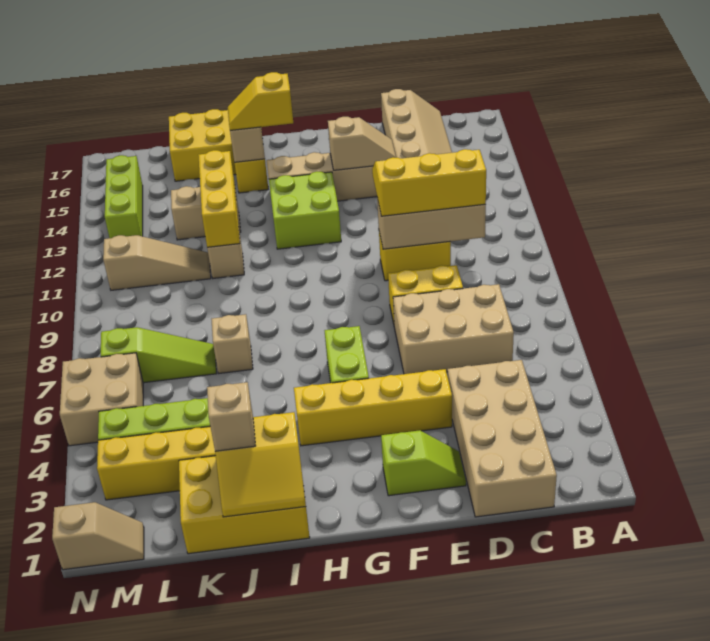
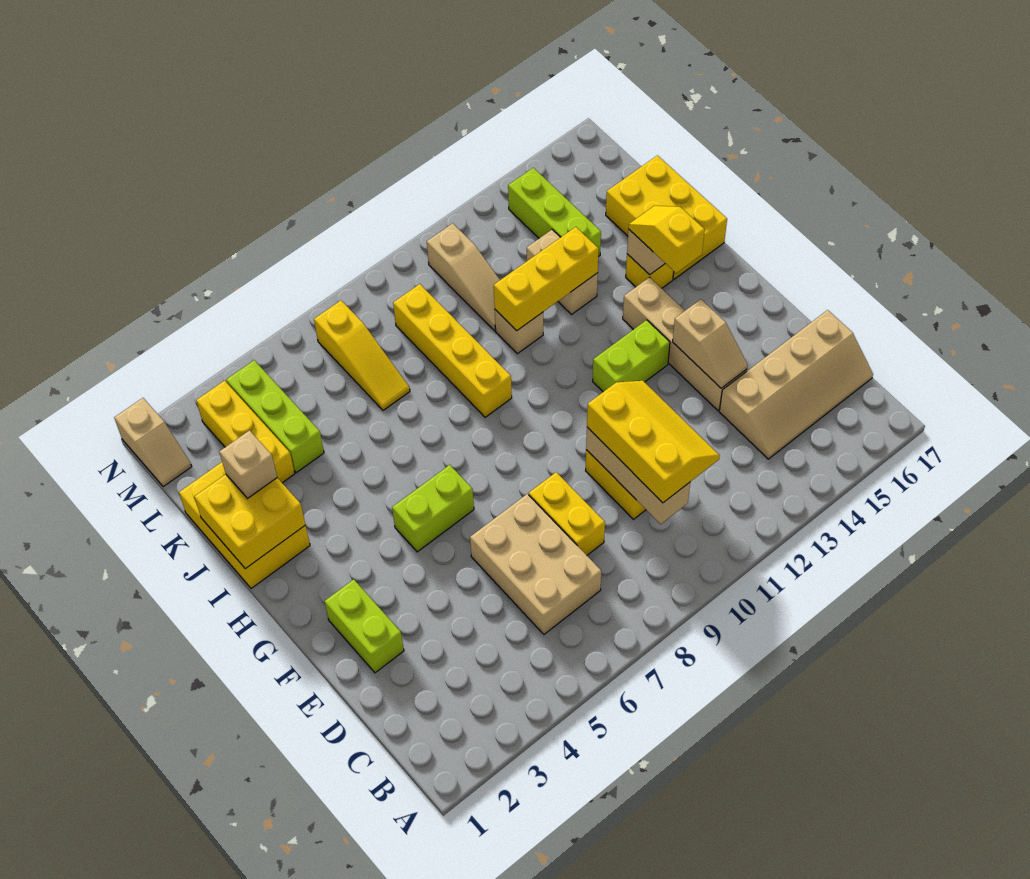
tan brick C1:D4 level 1 -> none
lime slope E2:F2 level 1 top F -> lime brick E2:F2 level 1
yellow brick E4:H4 level 1 -> yellow brick I9:L9 level 1
lime brick G12:H13 level 1 -> lime brick G12:G13 level 1
yellow slope I1:J2 level 2 top 2 -> yellow brick I1:J2 level 2
tan brick J7 level 1 -> none
lime slope K7:M7 level 1 top M -> yellow slope K7:M7 level 1 top M
tan brick M5:N6 level 1 -> none
lime brick M13:M15 level 1 -> lime brick K14:M14 level 1

